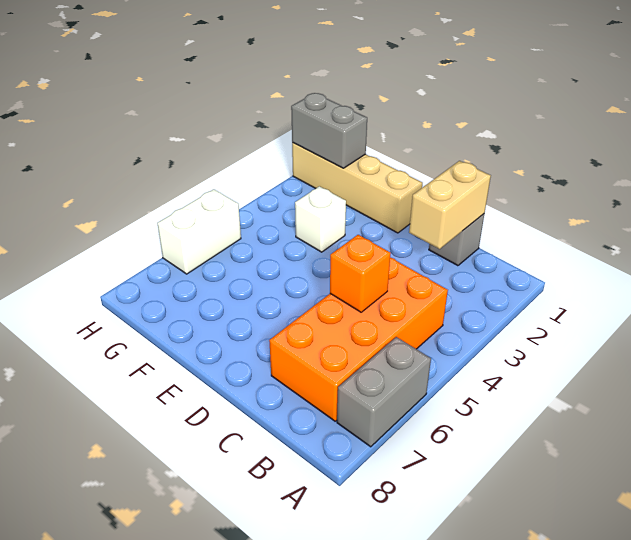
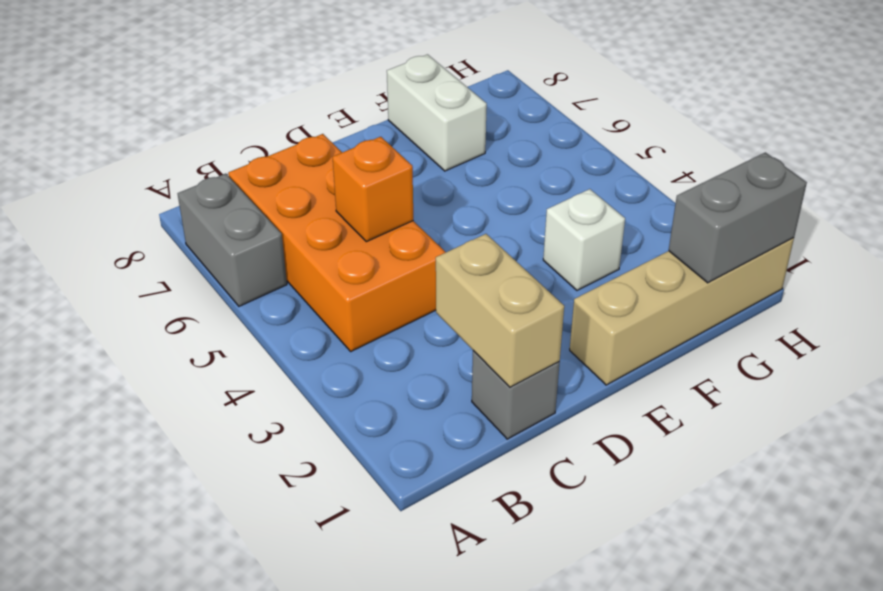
white brick H5:H6 level 1 -> white brick F7:F8 level 1

